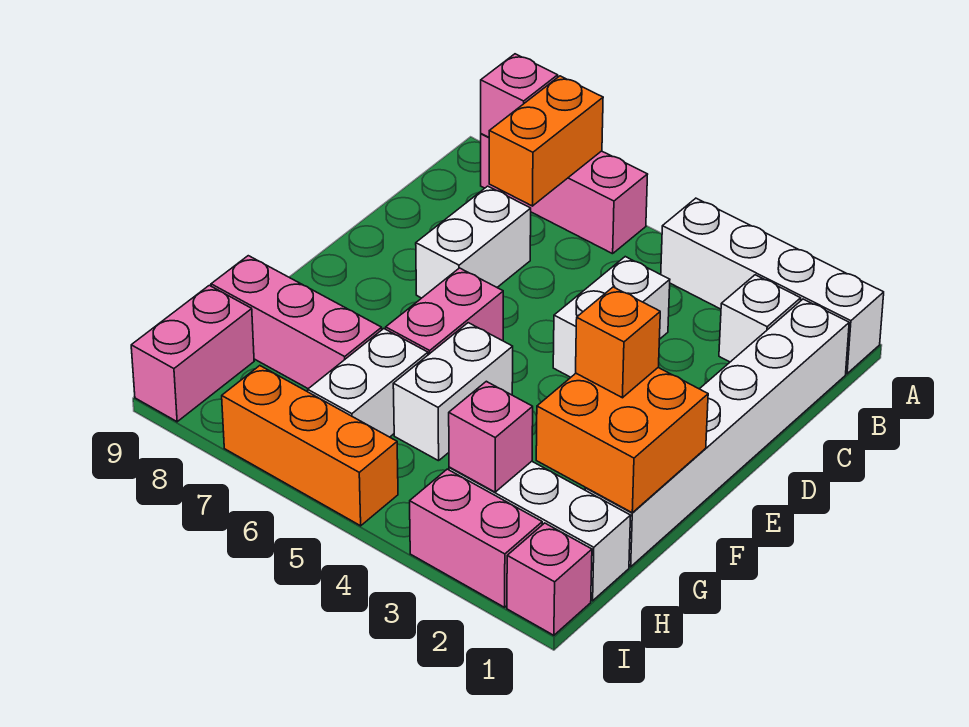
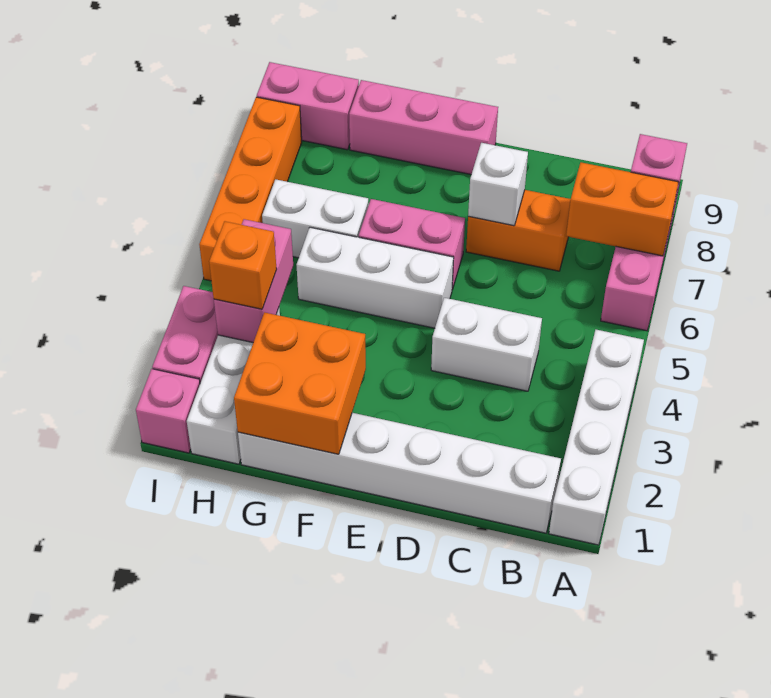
white brick B2 level 1 -> white brick D7 level 2
white brick C7:D7 level 1 -> orange brick C7:D7 level 1
orange brick F2 level 3 -> orange brick H3 level 3
white brick F5:G5 level 1 -> white brick E5:G5 level 1
pink brick G7:G9 level 1 -> pink brick E9:G9 level 1
pink brick H3 level 2 -> pink brick H3:H4 level 2
orange brick I5:I7 level 1 -> orange brick I5:I8 level 1

